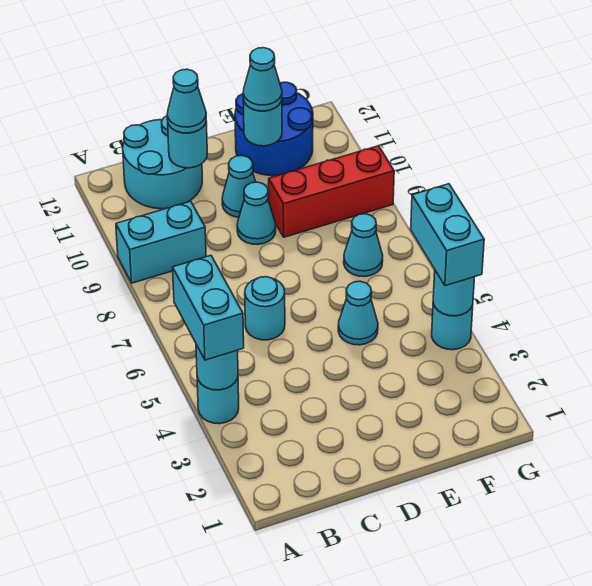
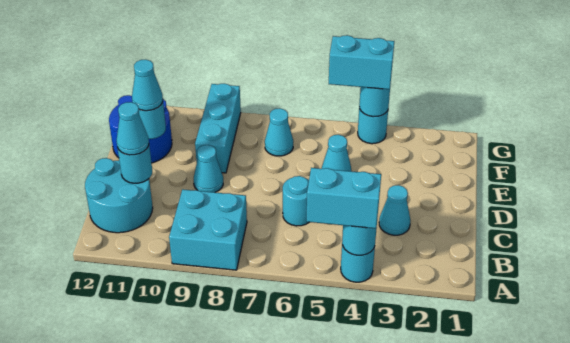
cyan brick A9:B9 level 1 -> cyan brick A8:B9 level 1
cyan cone D10 level 1 -> cyan cone C3 level 1
red brick E9:G9 level 1 -> cyan brick E9:G9 level 1

